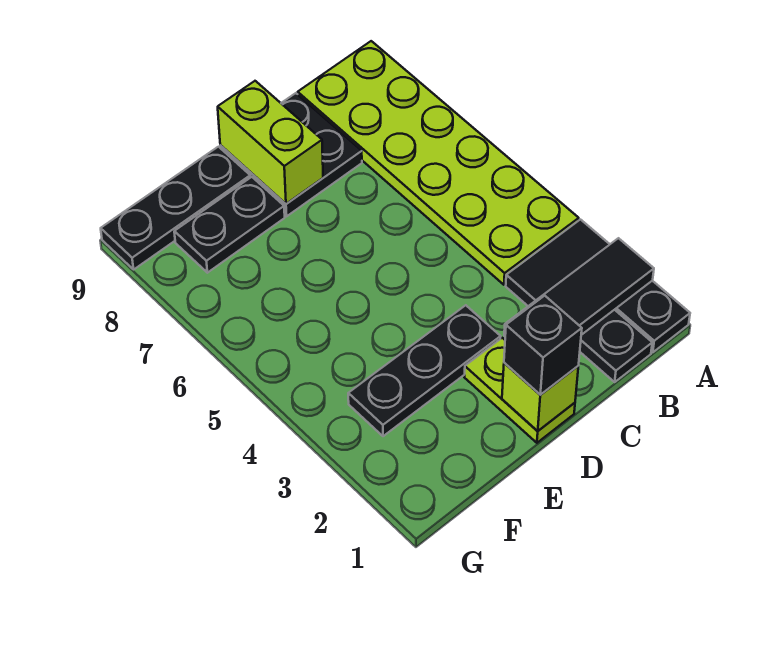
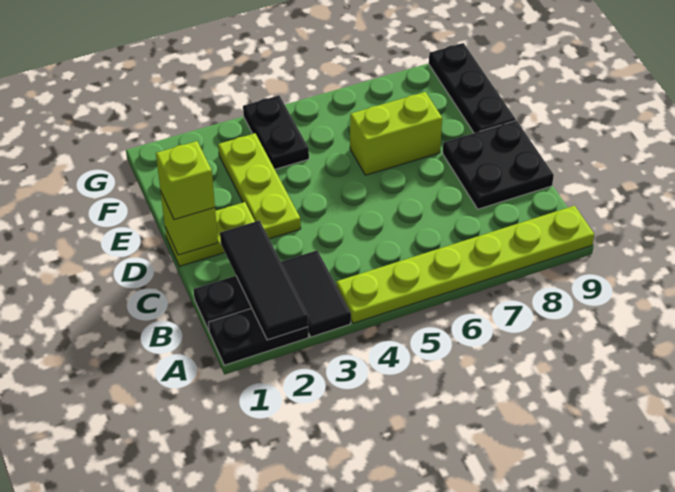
lime plate A4:B9 level 1 -> lime plate A4:A9 level 1
black brick D1 level 3 -> lime brick D1 level 3
black plate D3:F3 level 1 -> lime plate D3:F3 level 1
lime brick D8:D9 level 2 -> lime brick E6:E7 level 1
black plate E8:F8 level 1 -> black plate F4:G4 level 1

